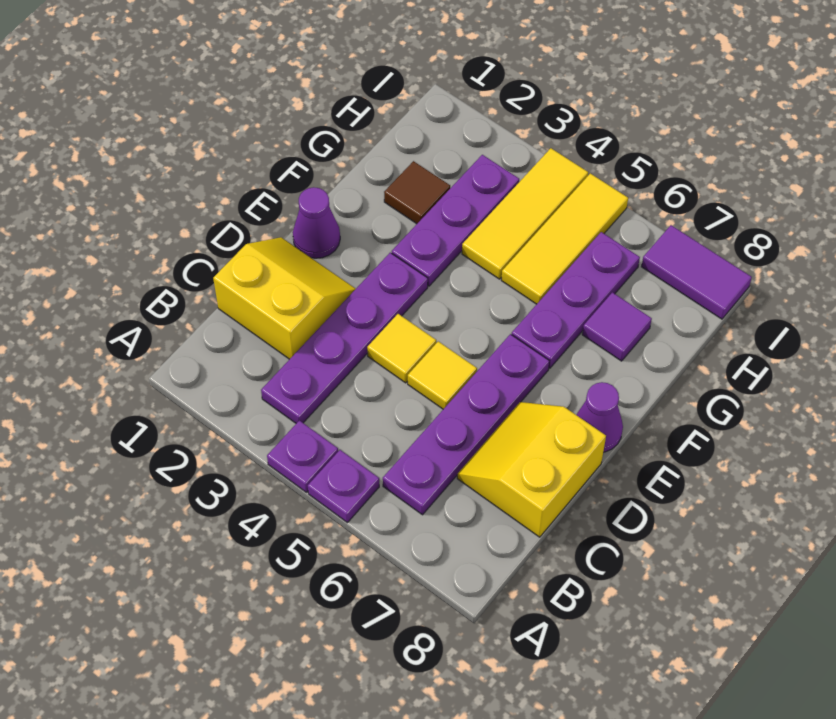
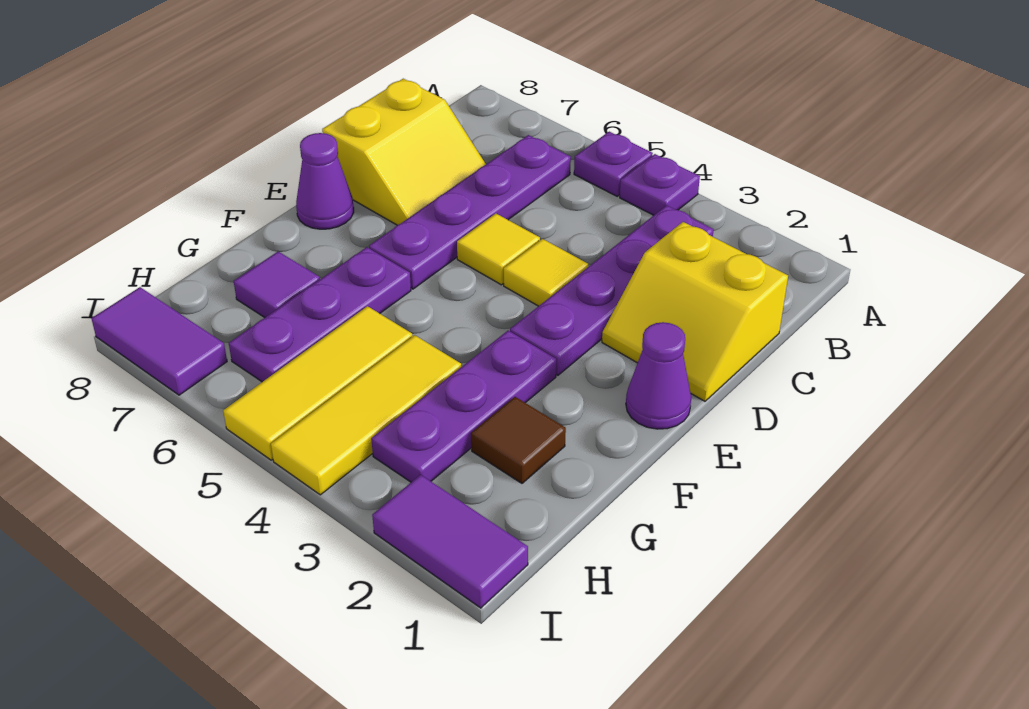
none -> purple tile I1:I2 level 1

